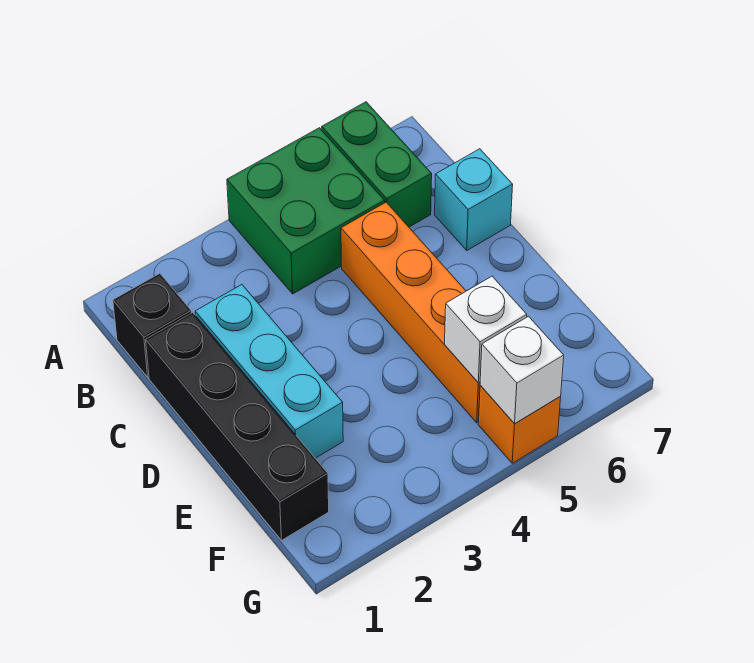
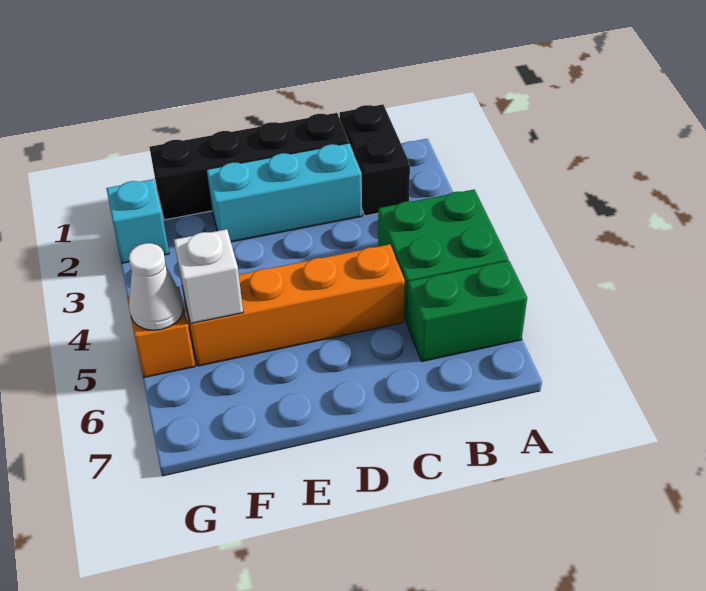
black brick B1 level 1 -> black brick B1:B2 level 1
cyan brick C7 level 1 -> cyan brick G2 level 1
white brick G5 level 2 -> white cone G5 level 2

